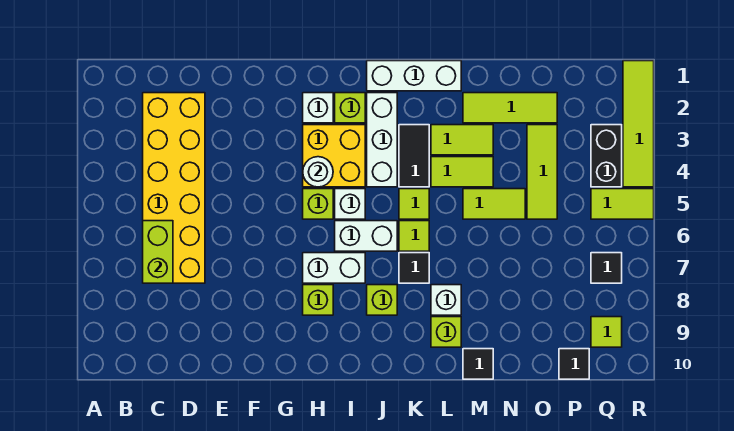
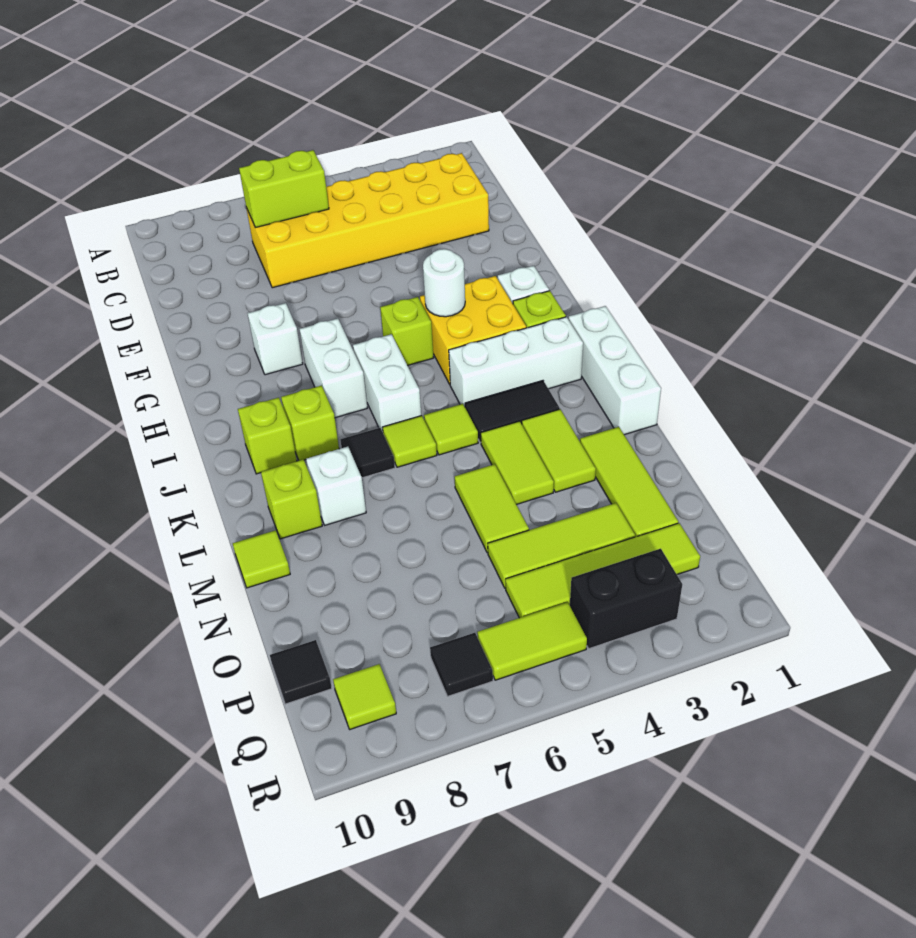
lime brick H8 level 1 -> lime brick J9 level 1
white brick I5 level 1 -> white brick G8 level 1
black tile M10 level 1 -> lime tile M10 level 1
lime tile Q5:R5 level 1 -> lime tile Q5:Q6 level 1
lime tile R1:R4 level 1 -> lime tile P2:P5 level 1

